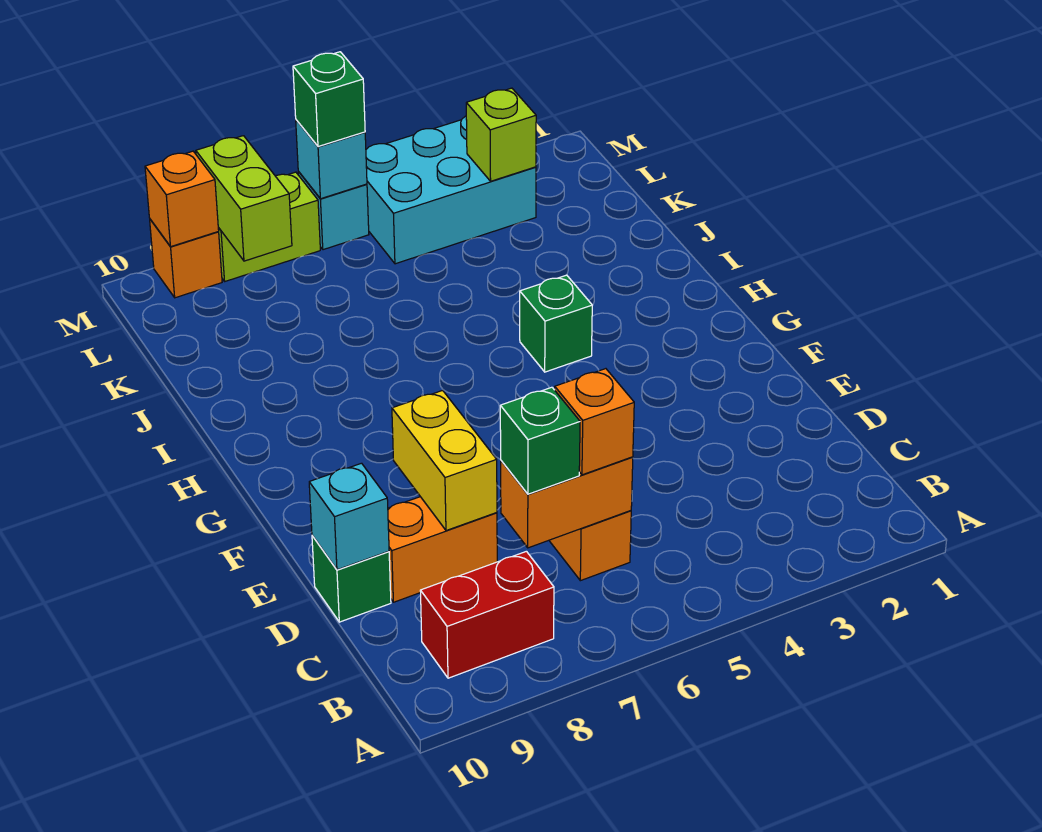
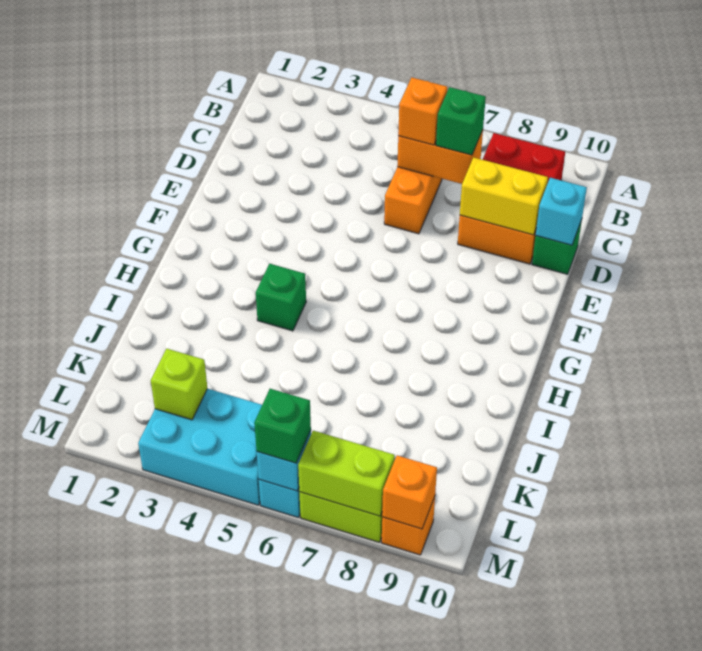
yellow brick D8:E8 level 2 -> yellow brick D8:D9 level 2
lime brick L8:M8 level 2 -> lime brick M7:M8 level 2

